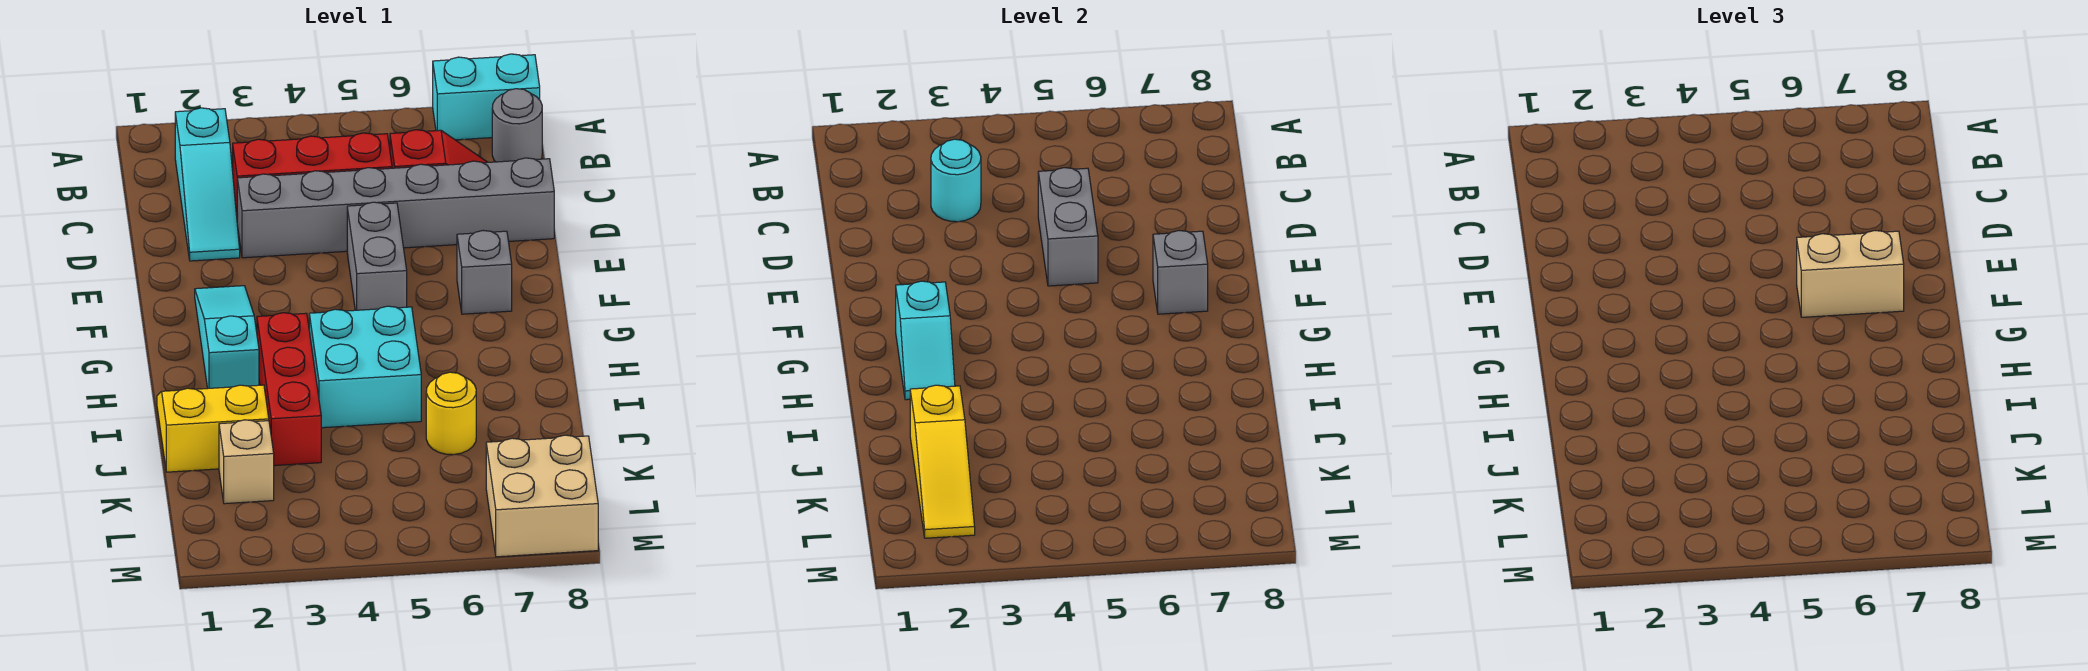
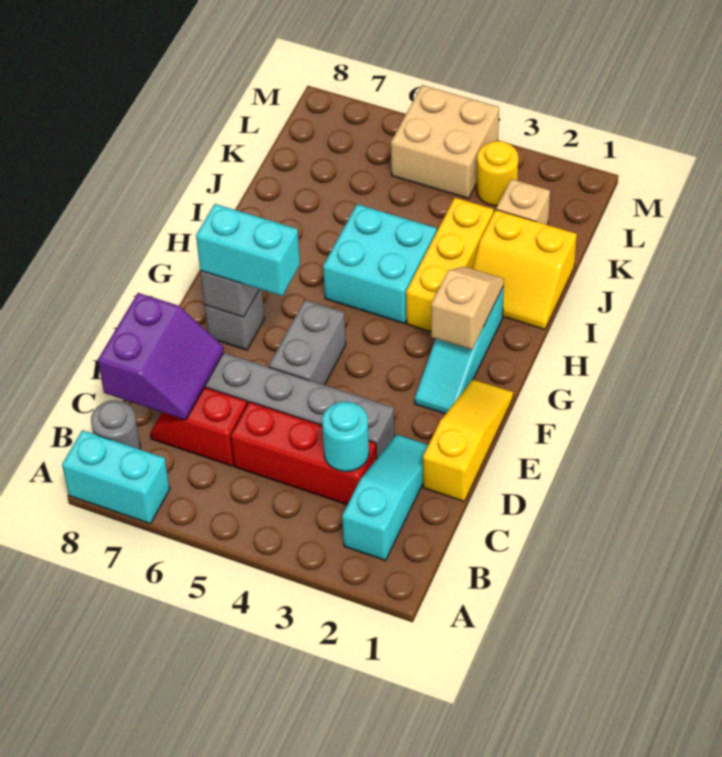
none -> purple slope C7:D8 level 2 top 8
grey brick D5:E5 level 2 -> none
tan brick F6:F7 level 3 -> cyan brick F6:F7 level 3
cyan slope G2:H2 level 2 top G -> tan slope G2:H2 level 2 top G
red brick H3:J3 level 1 -> yellow brick H3:J3 level 1
yellow slope J2:L2 level 2 top J -> yellow slope D1:F1 level 1 top D
yellow round brick J6 level 1 -> yellow round brick L3 level 1
tan brick L7:M8 level 1 -> tan brick L4:M5 level 1

